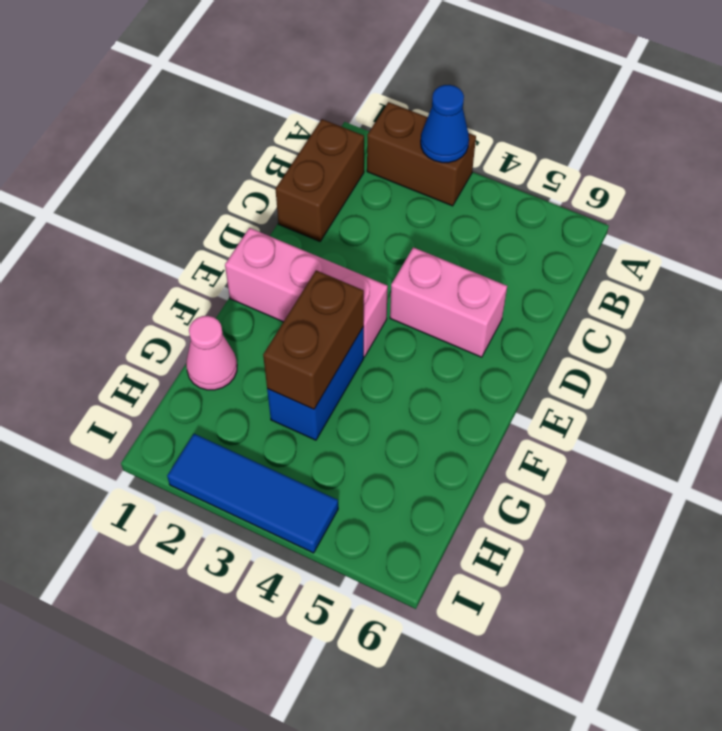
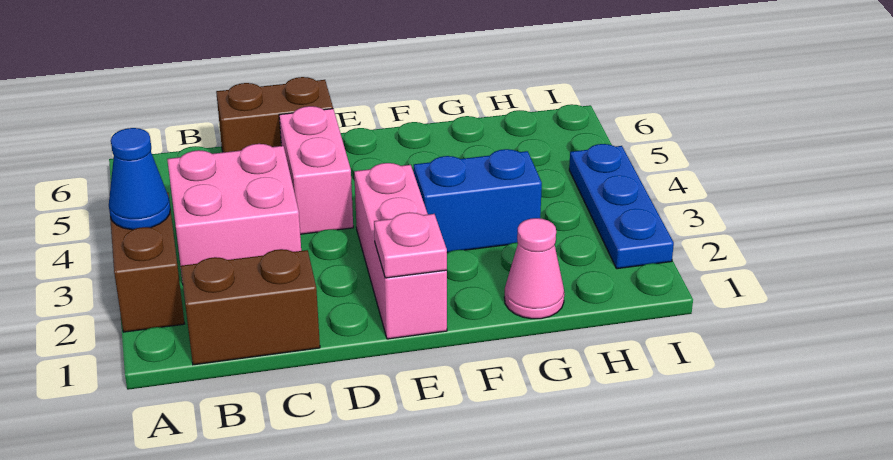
none -> pink brick B3:C4 level 1
none -> pink plate E1 level 2
brown brick F3:G3 level 2 -> brown brick C6:D6 level 1
blue tile I2:I4 level 1 -> blue plate I2:I4 level 1

